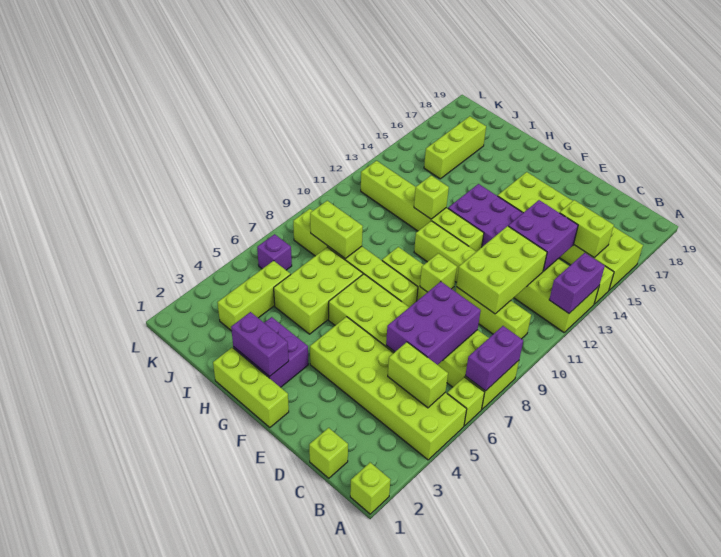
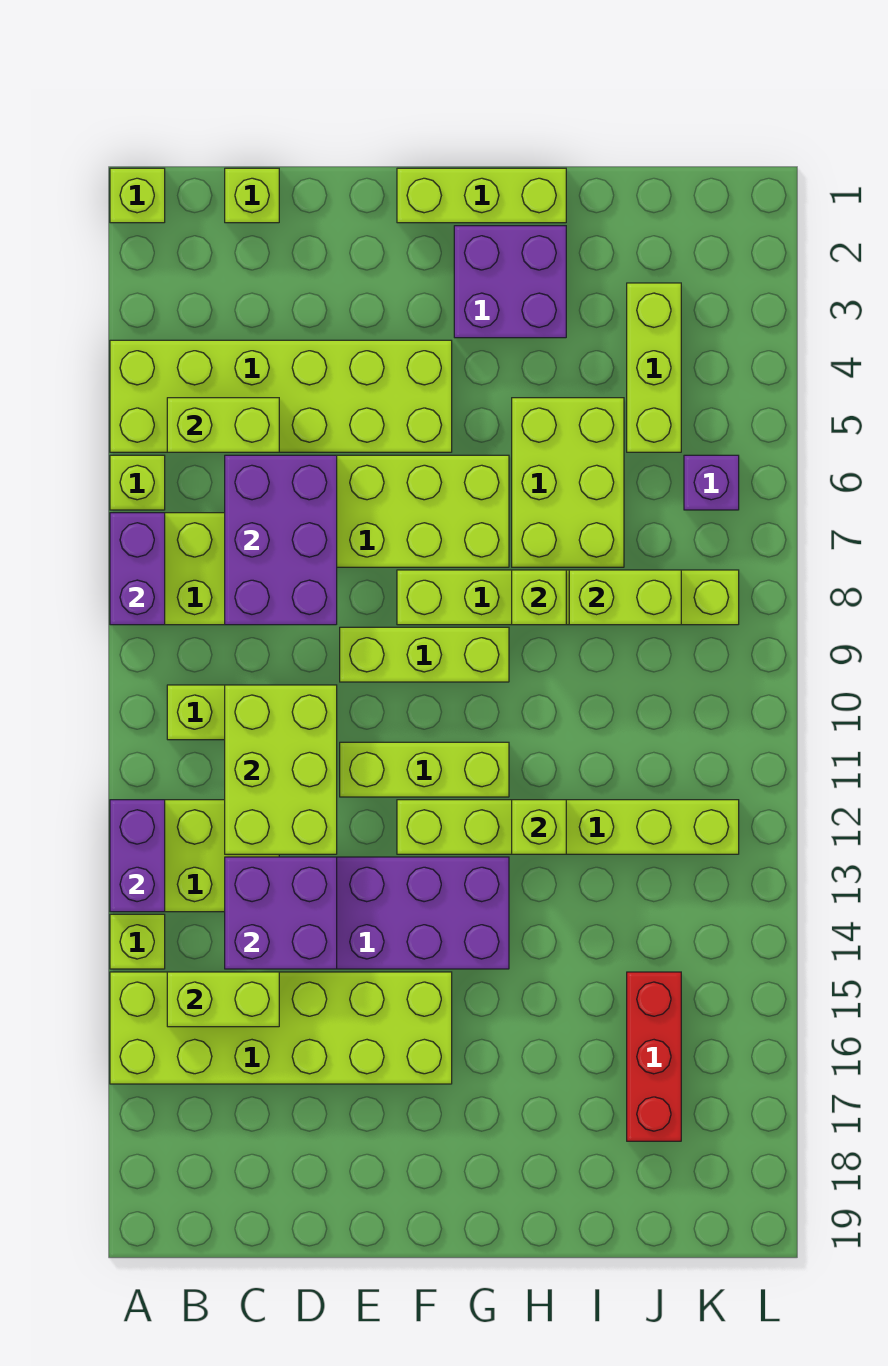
lime brick E9 level 2 -> lime brick H8 level 2
purple brick G2:H2 level 2 -> none
lime brick J15:J17 level 1 -> red brick J15:J17 level 1

